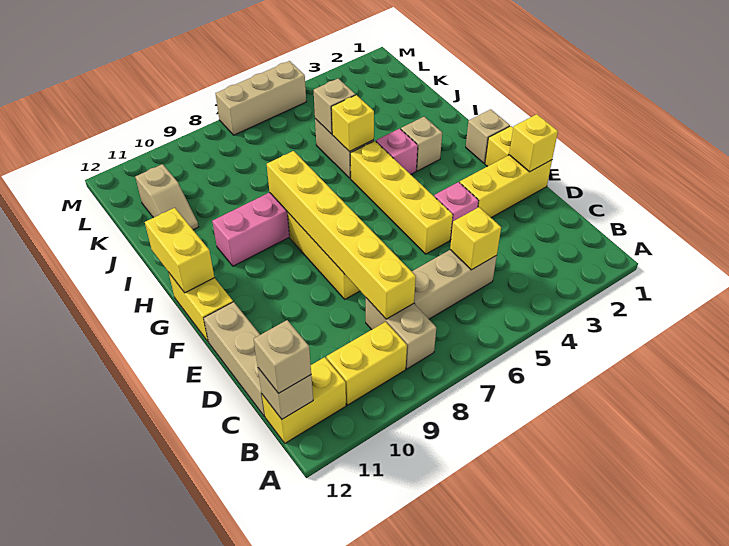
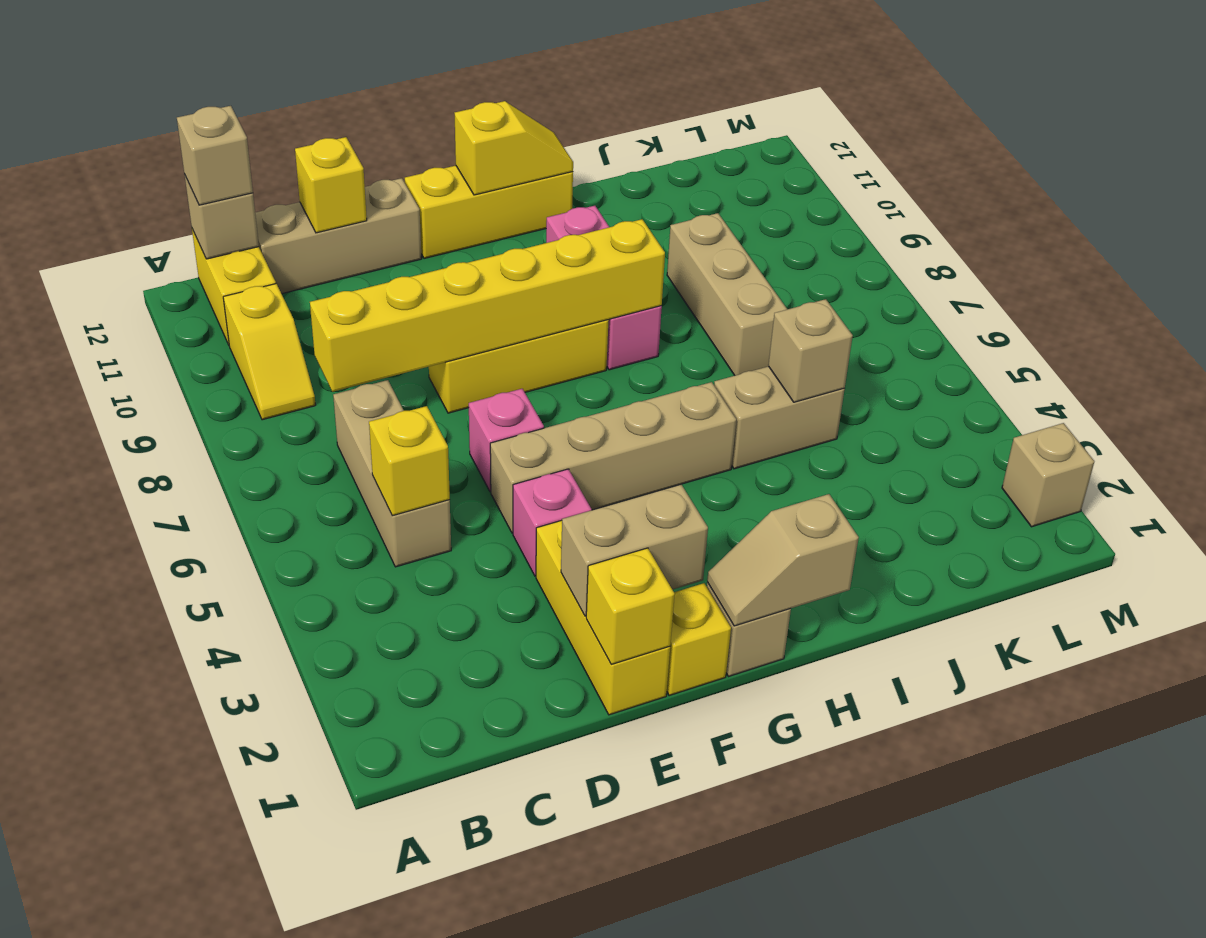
tan brick B8:C8 level 1 -> tan brick E2:F2 level 2
yellow brick B9:B10 level 1 -> yellow slope B9:B10 level 1 top 10
yellow brick E5:H5 level 1 -> tan brick E5:H5 level 1
yellow brick F12:G12 level 1 -> yellow brick F12:H12 level 1
yellow brick G12:H12 level 2 -> yellow slope G12:H12 level 2 top G
tan brick H3 level 1 -> tan brick M2 level 1
pink brick H4 level 1 -> pink brick E6 level 1
yellow brick I5 level 2 -> yellow brick D12 level 2
tan slope J11:K11 level 1 top K -> tan slope G1:H1 level 2 top H
tan brick M5:M7 level 1 -> tan brick J7:J9 level 1

